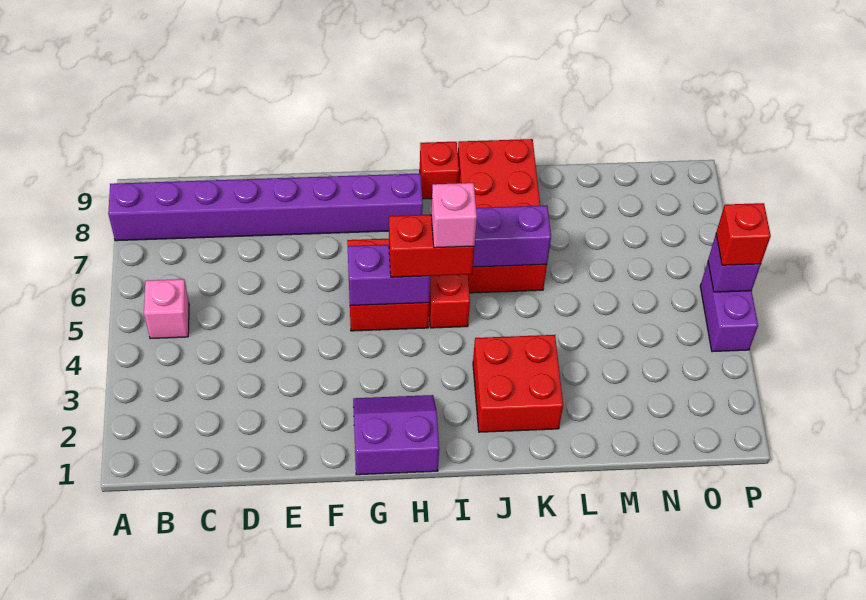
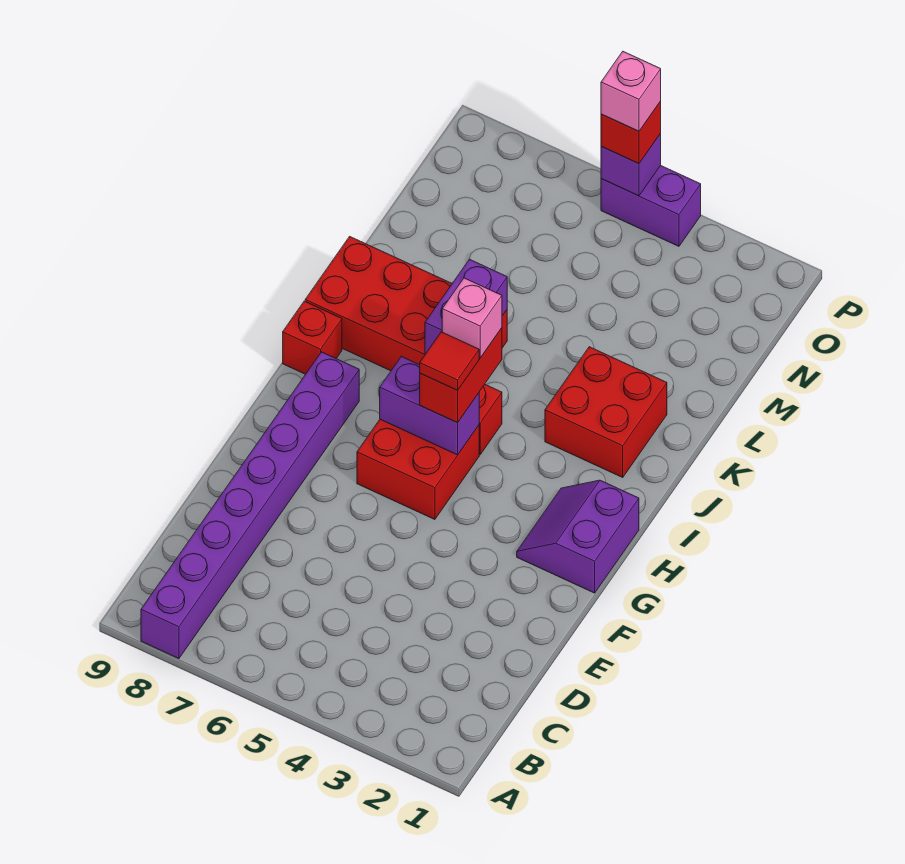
pink brick B5 level 1 -> pink brick P5 level 4
purple brick G5:H5 level 2 -> purple brick H5:H6 level 2
none -> red tile H5 level 4

